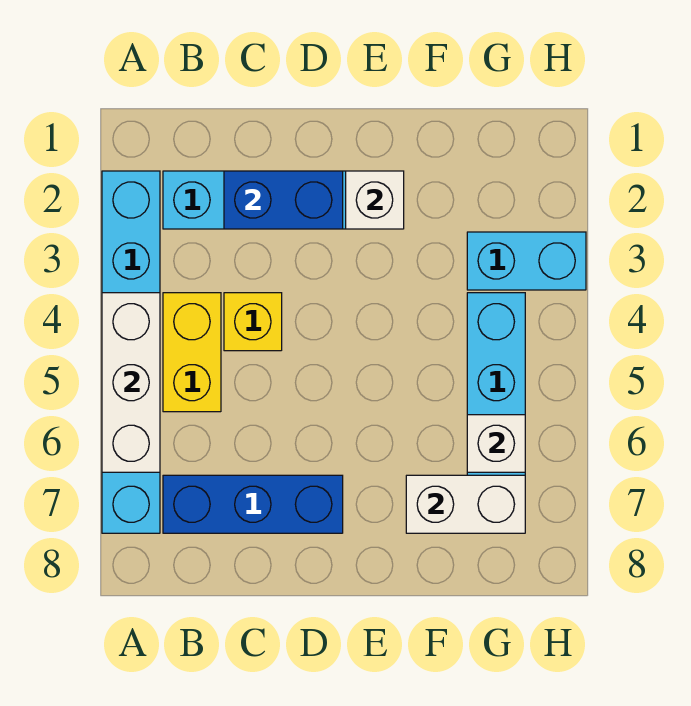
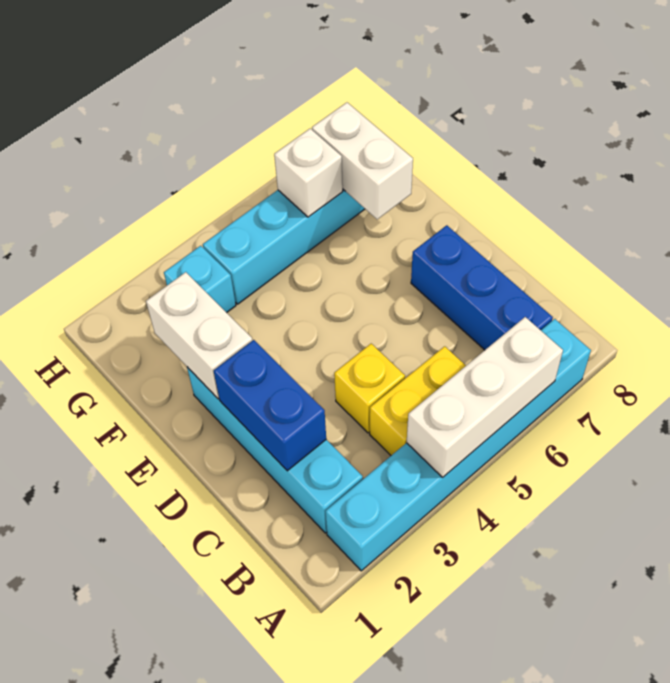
white brick E2 level 2 -> white brick E2:F2 level 2
cyan brick G3:H3 level 1 -> cyan brick G3 level 1

